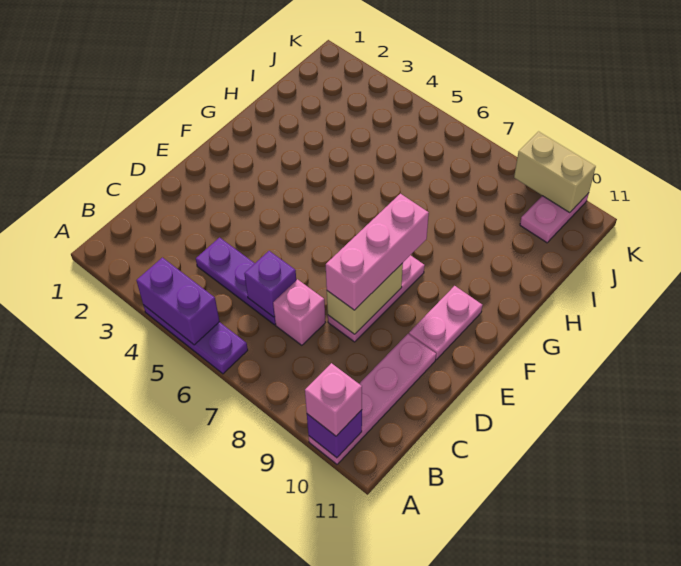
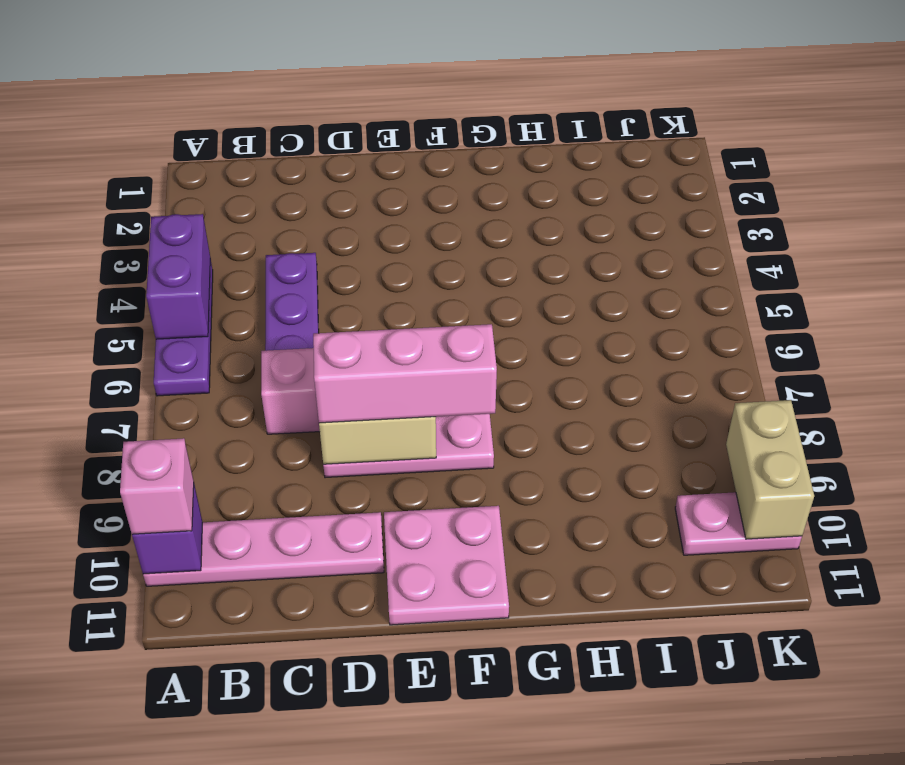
purple brick C6 level 2 -> none
pink plate E10:F10 level 1 -> pink plate E10:F11 level 1

